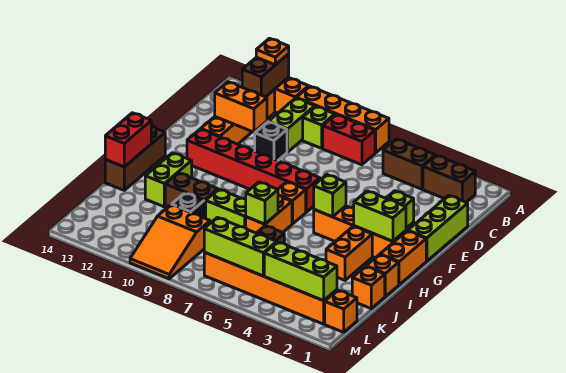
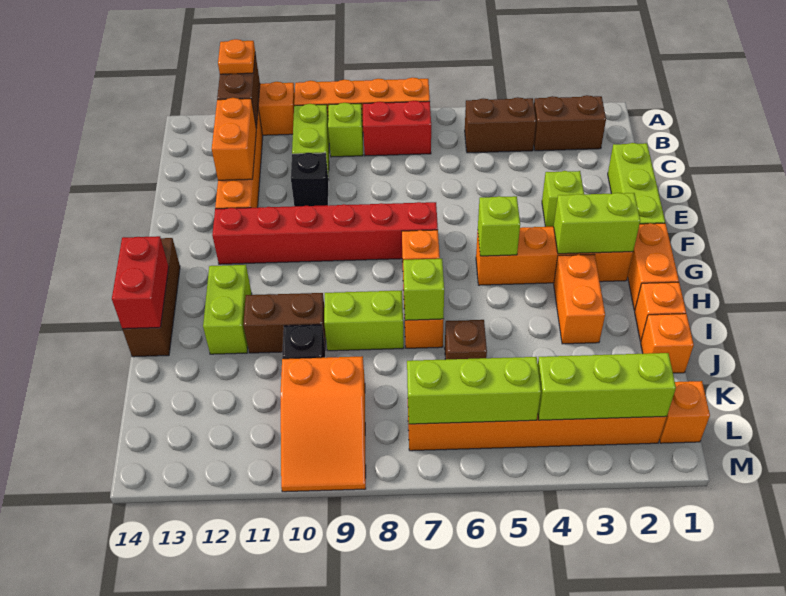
orange brick D11:D12 level 2 -> orange brick C12:D12 level 2

